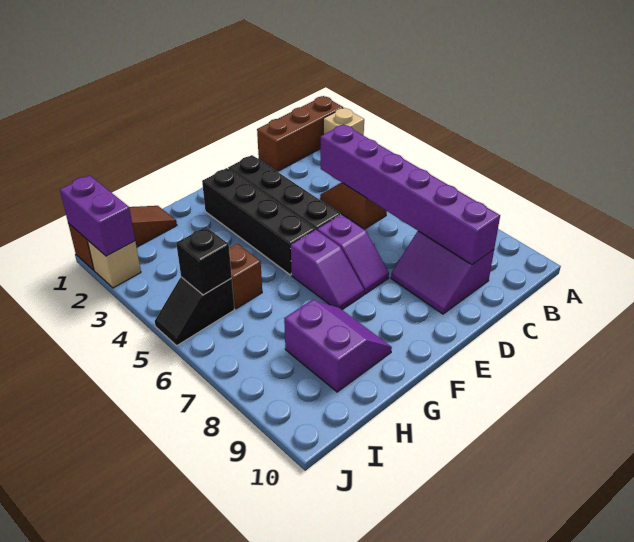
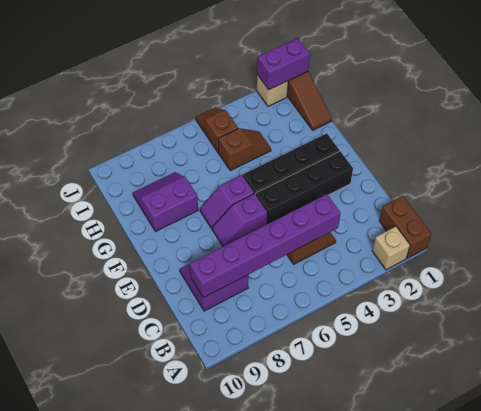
brown brick A1:C1 level 1 -> brown brick A1:B1 level 1
purple slope G8:H9 level 1 top H -> purple slope G8:H9 level 1 top G
black slope I5:J5 level 1 top I -> brown slope I5:J5 level 1 top I
black brick I5 level 2 -> none

